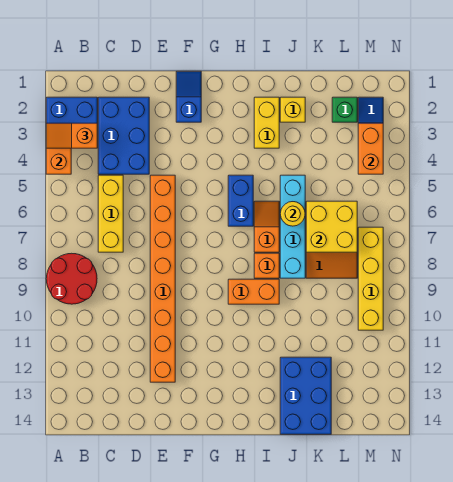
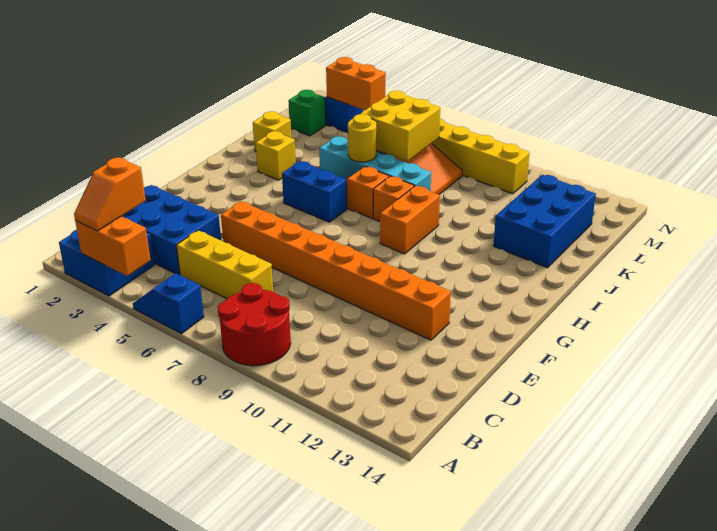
blue slope F1:F2 level 1 top 2 -> blue slope A5:A6 level 1 top 6
yellow brick I2:I3 level 1 -> yellow brick I3 level 1
blue brick J12:K14 level 1 -> blue brick J12:L13 level 1

